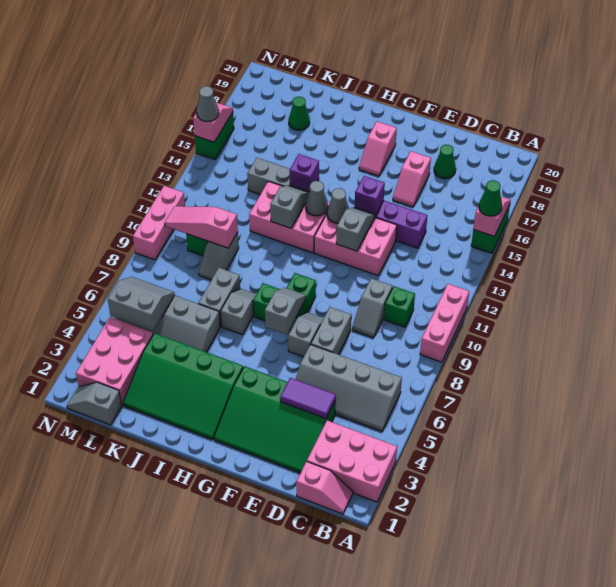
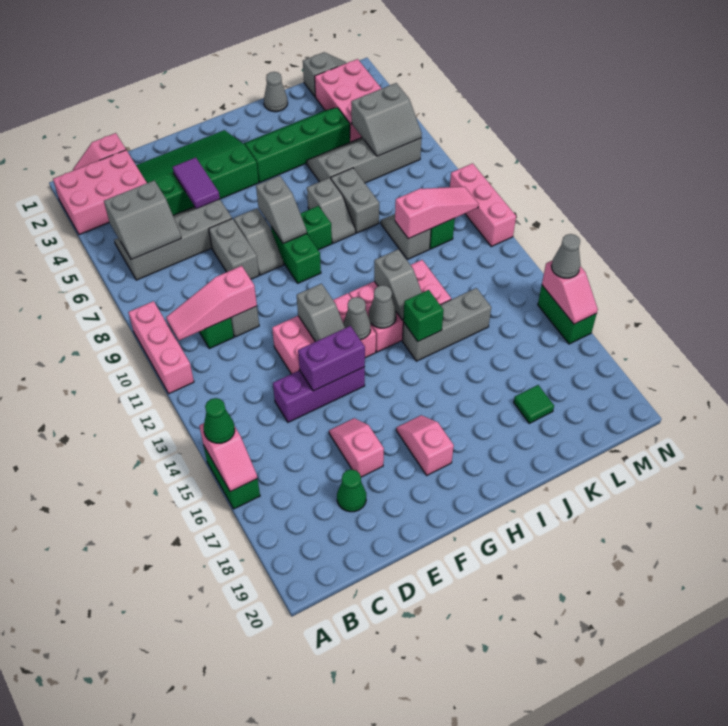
none -> grey slope B5:C6 level 2 top 5
none -> pink slope B10:D10 level 2 top D
purple tile D4:E4 level 2 -> purple tile E4:E5 level 2
purple brick F14 level 2 -> purple brick E14:F14 level 2
green slope H2:K4 level 1 top 4 -> green slope H3:K4 level 1 top 4
purple brick I14 level 2 -> green brick I14 level 2
none -> grey cone J1 level 1
green cone K18 level 1 -> green tile K18 level 1

